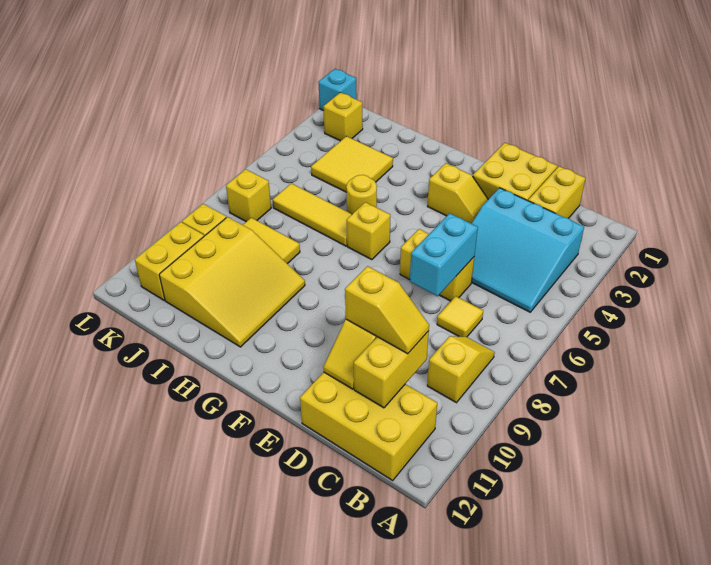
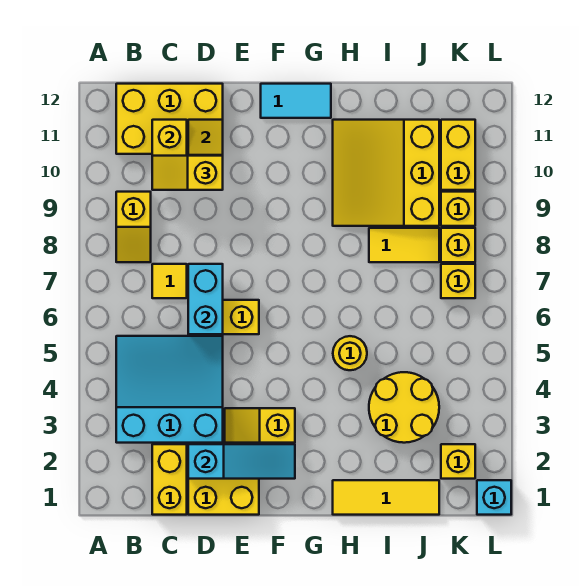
none -> cyan slope D2:F2 level 2 top D
none -> cyan tile F12:G12 level 1
yellow brick G6 level 1 -> yellow brick K8 level 1
yellow tile H6:J6 level 1 -> yellow tile H1:J1 level 1
yellow tile I3:J4 level 1 -> yellow round brick I3:J4 level 1

